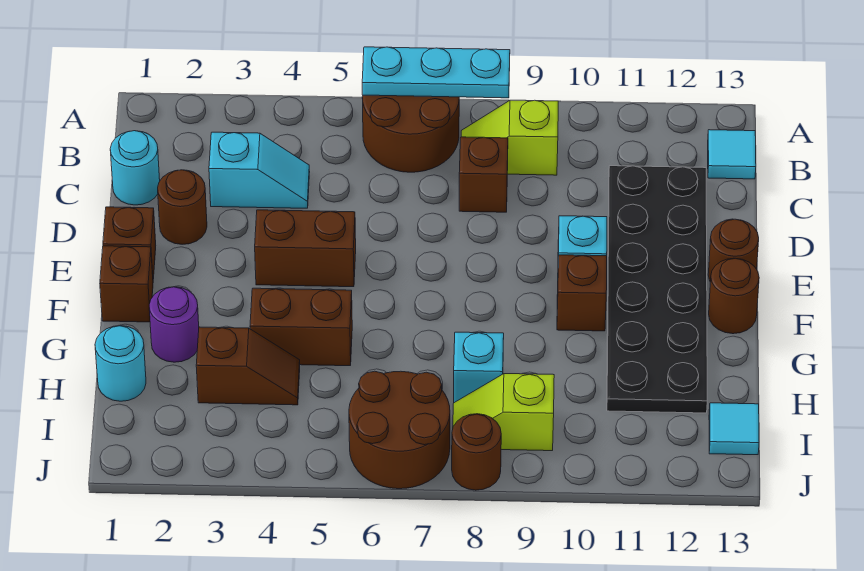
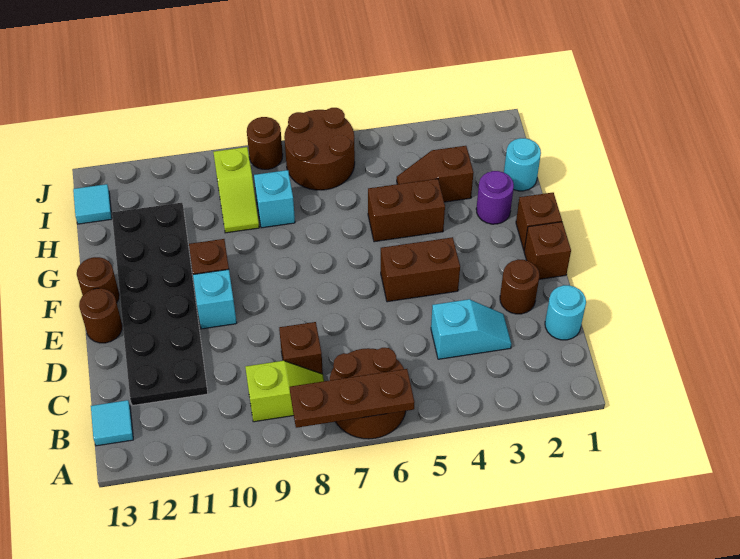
cyan plate A6:A8 level 2 -> brown plate A6:A8 level 2
cyan slope C3:C4 level 1 top 3 -> cyan slope C3:C4 level 1 top 4
lime slope I8:I9 level 1 top 9 -> lime slope H9:I9 level 1 top I

